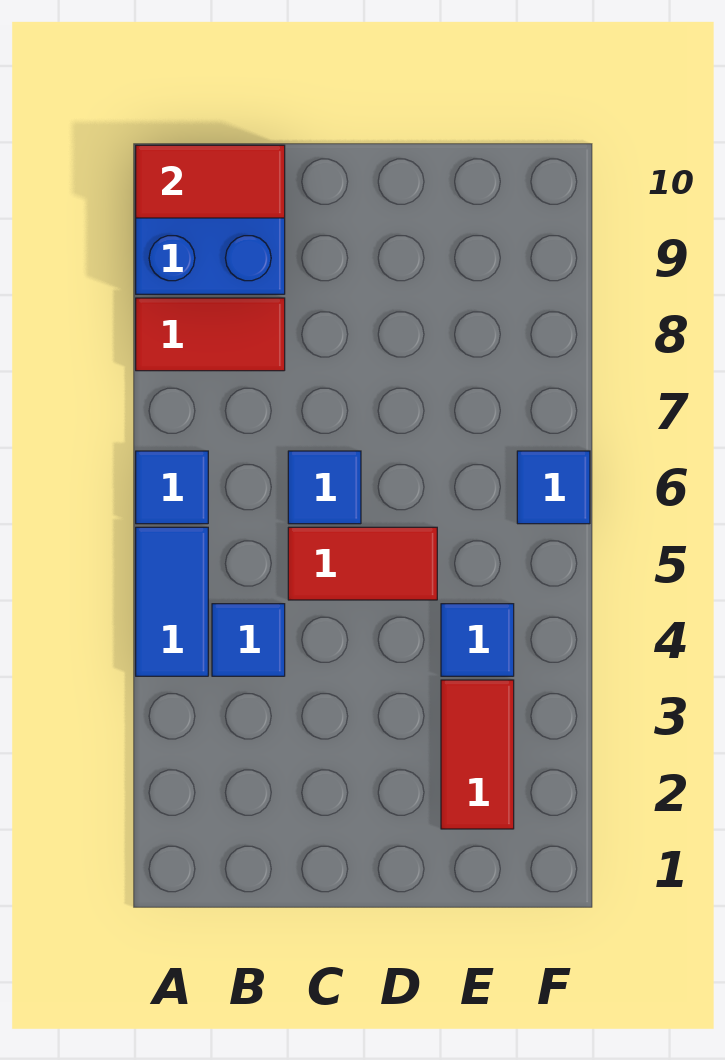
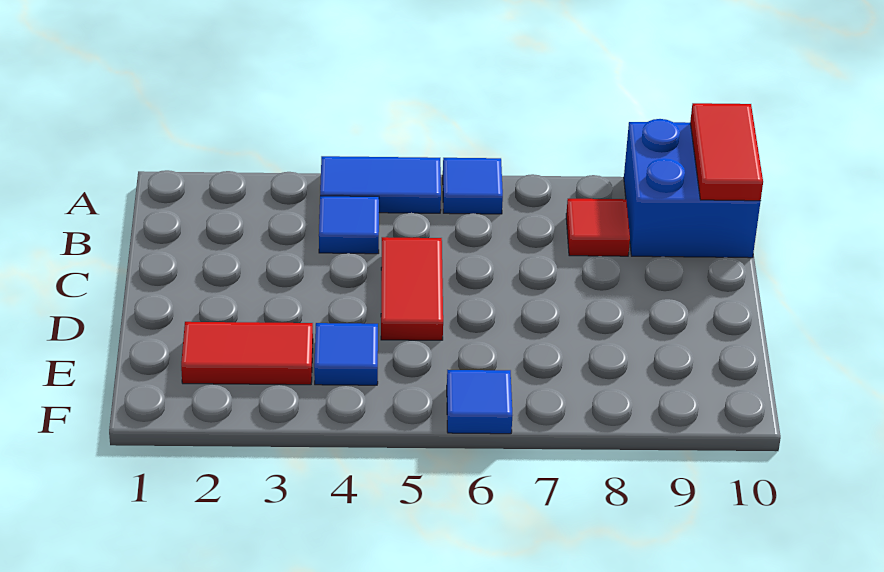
red tile A8:B8 level 1 -> red tile B8 level 1
blue tile C6 level 1 -> none

